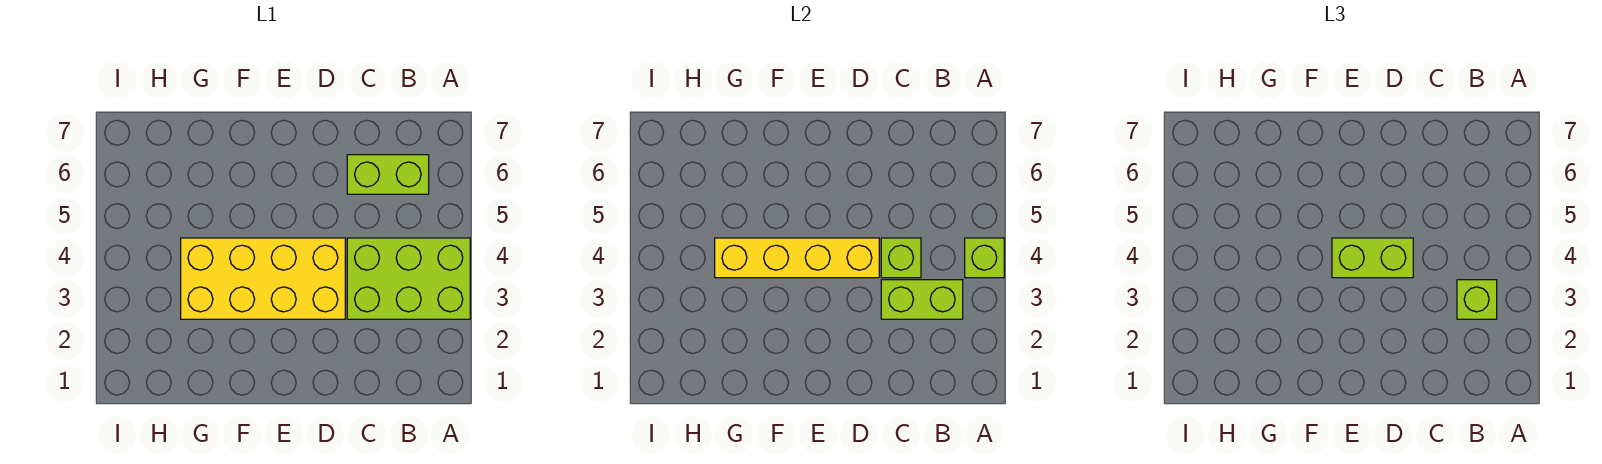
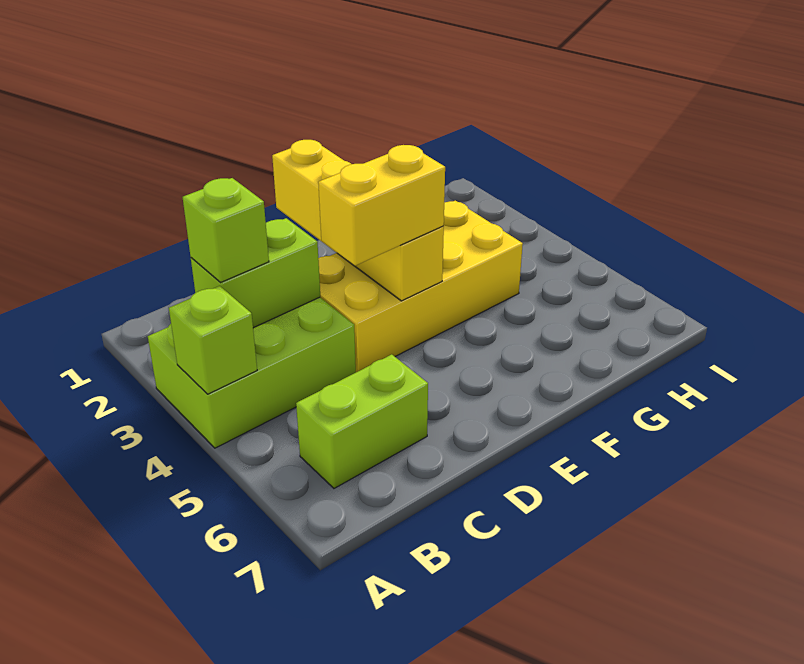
lime brick C4 level 2 -> none
yellow brick D4:G4 level 2 -> yellow brick E1:E4 level 2
lime brick D4:E4 level 3 -> yellow brick D4:E4 level 3

